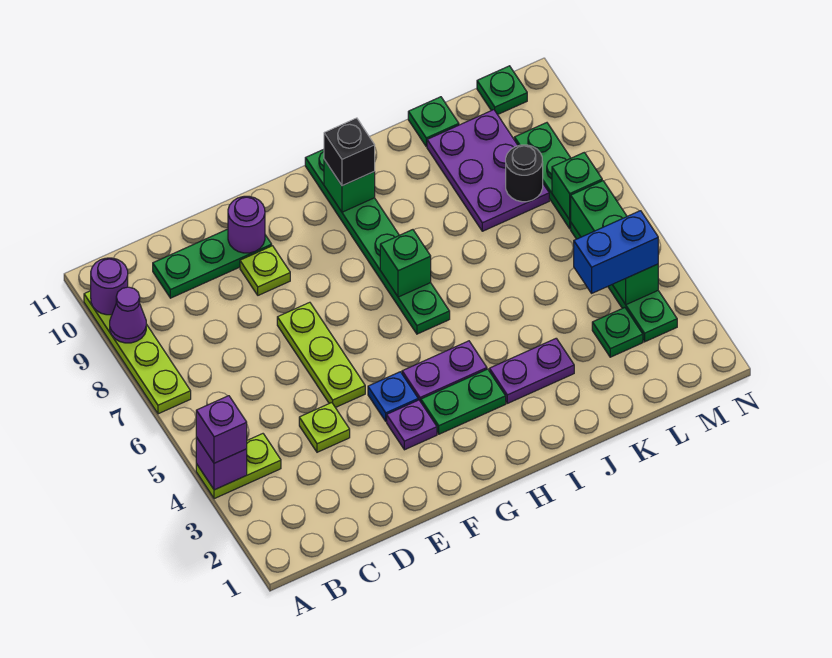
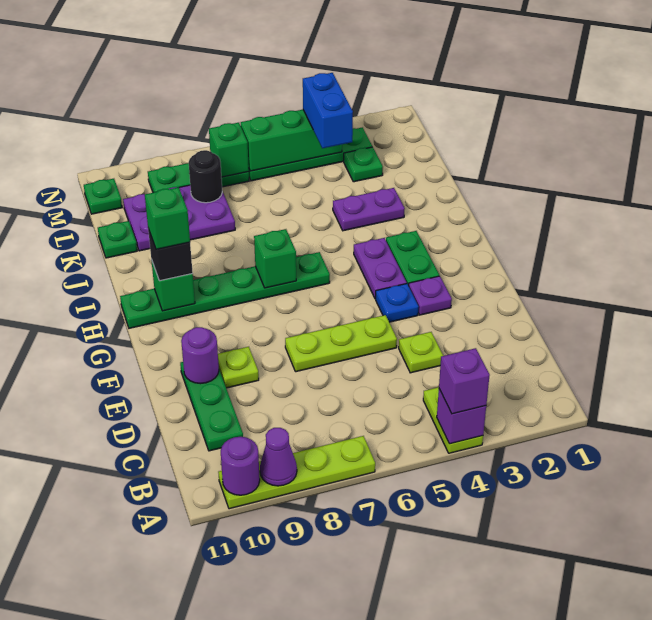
none -> green brick H10 level 4
purple plate I3:J3 level 1 -> purple plate J3:J4 level 1

